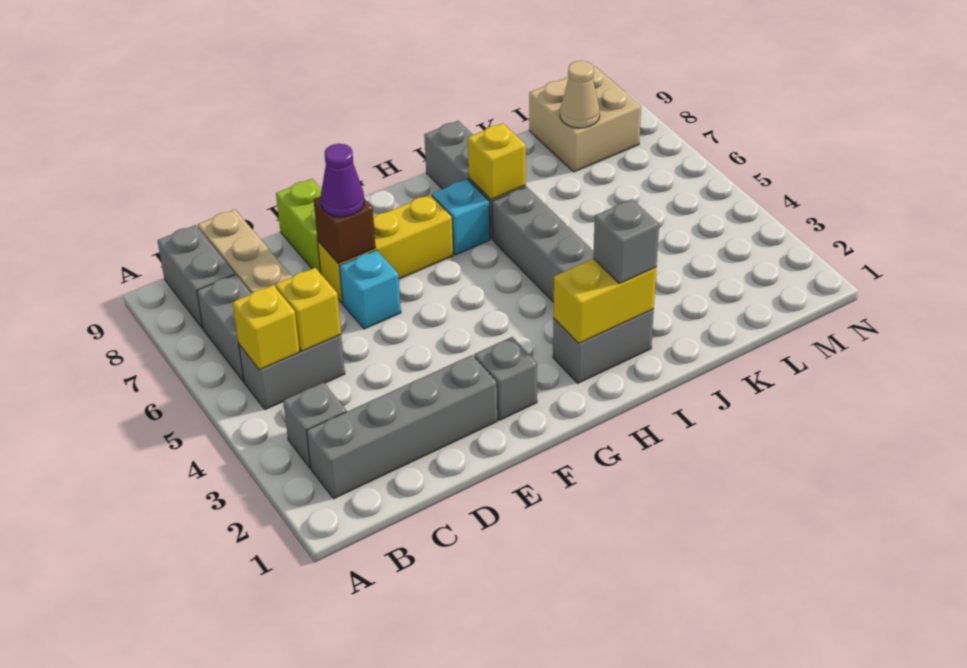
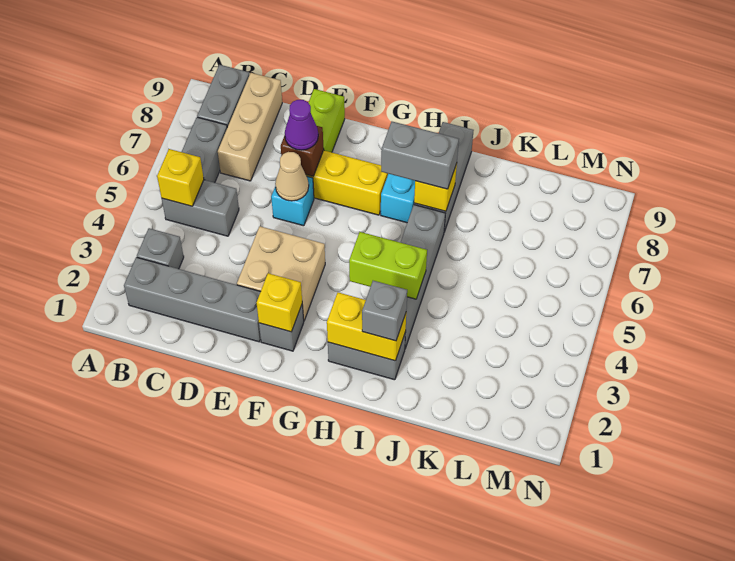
yellow brick C5 level 2 -> yellow brick F2 level 2
none -> lime brick H4:I4 level 2
none -> grey brick H7:I7 level 3
tan brick L8:M9 level 1 -> tan brick E3:F4 level 1
tan cone L8 level 2 -> tan cone E6 level 2

